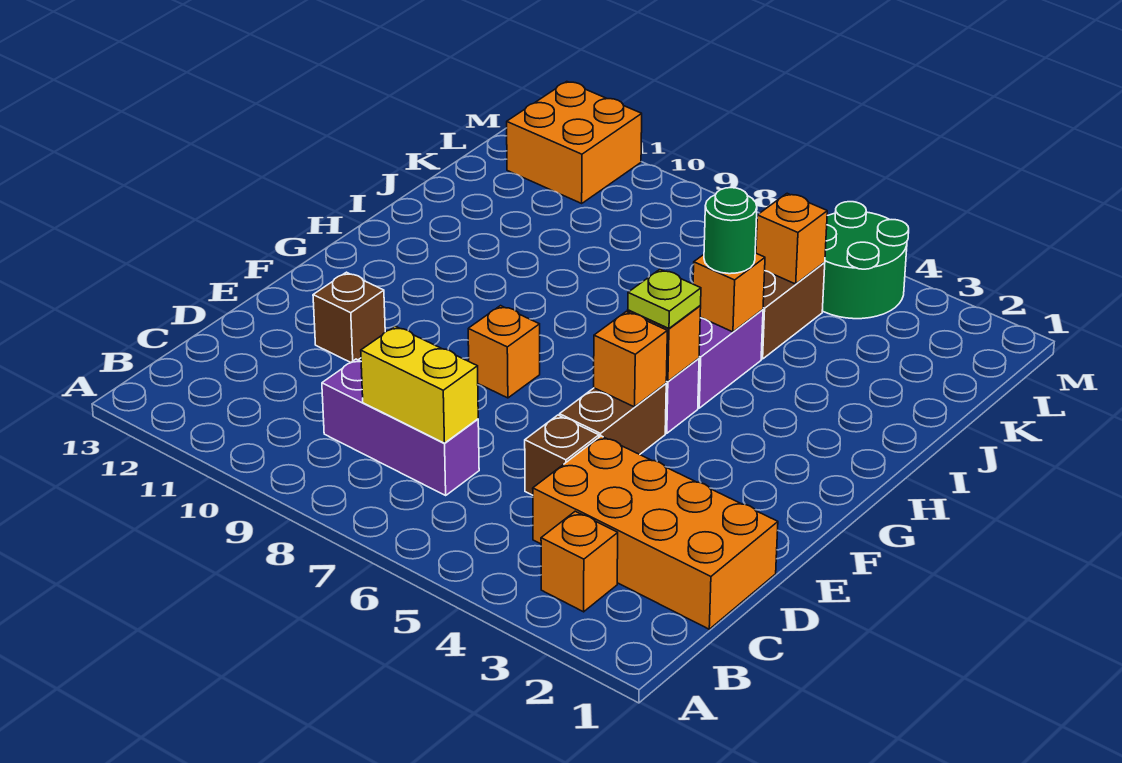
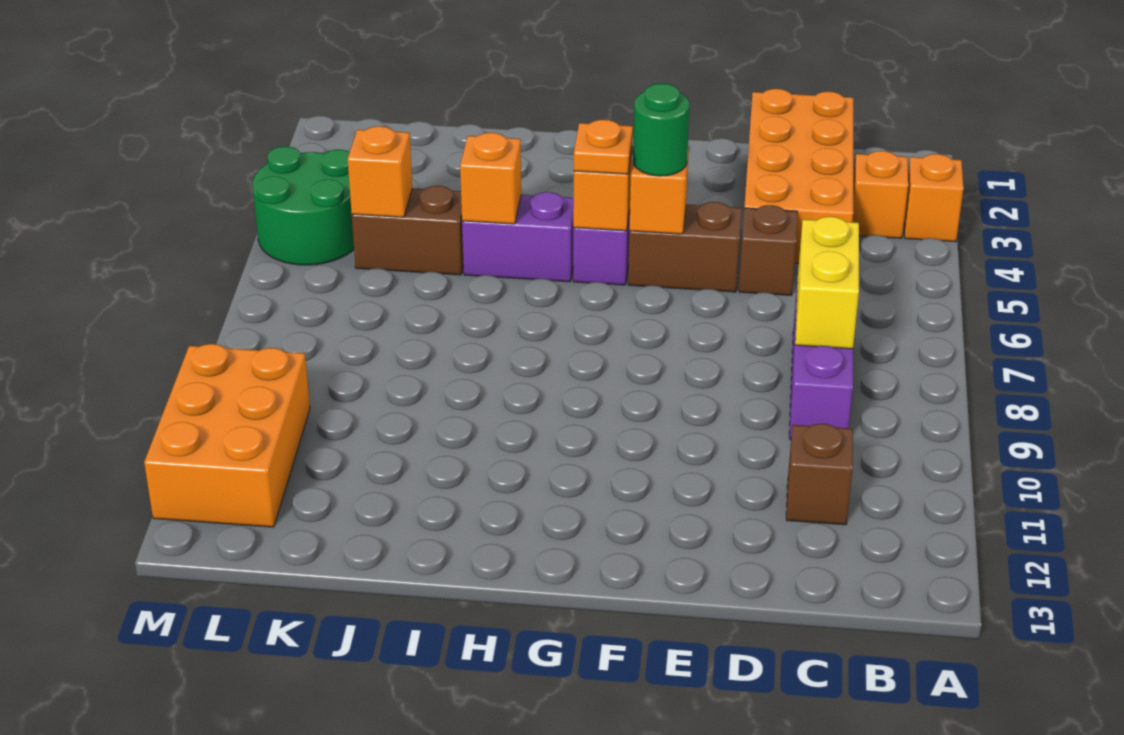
brown brick E11 level 1 -> brown brick C11 level 1
orange brick F8 level 1 -> orange brick A3 level 1
lime plate G5 level 3 -> orange plate G5 level 3
green round brick I5 level 3 -> green round brick F5 level 3
orange brick L11:M12 level 1 -> orange brick L10:M12 level 1

